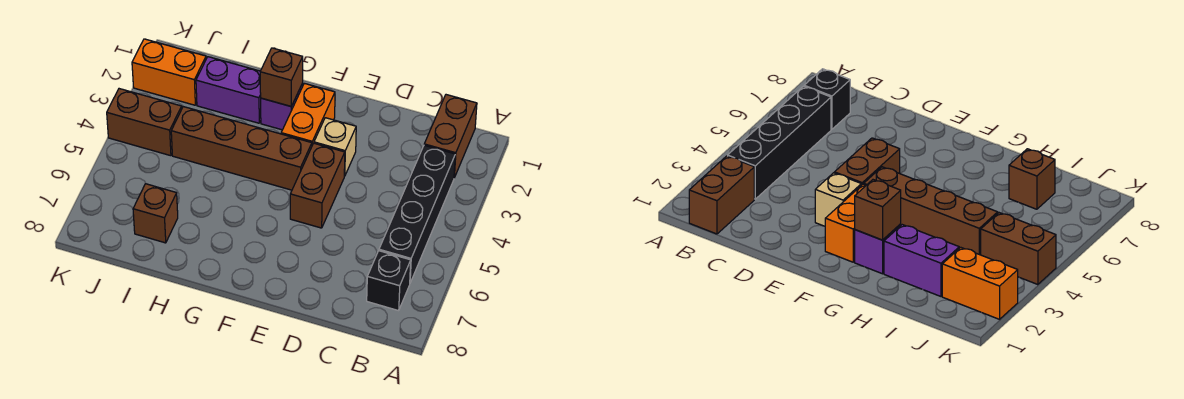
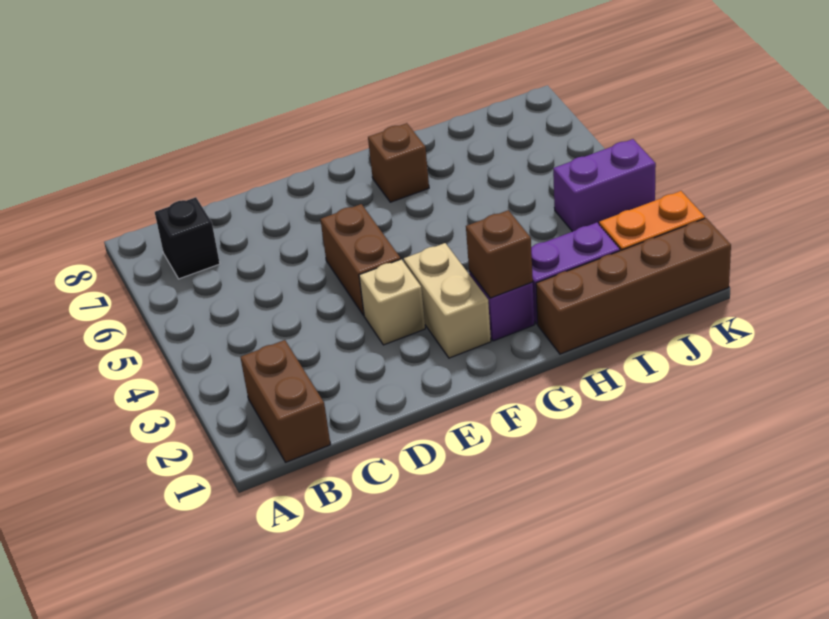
black brick B3:B6 level 1 -> none
orange brick F2:F3 level 1 -> tan brick F2:F3 level 1
brown brick F4:I4 level 1 -> brown brick H1:K1 level 1
brown brick I7 level 1 -> brown brick G7 level 1
brown brick J4:K4 level 1 -> purple brick J4:K4 level 1

